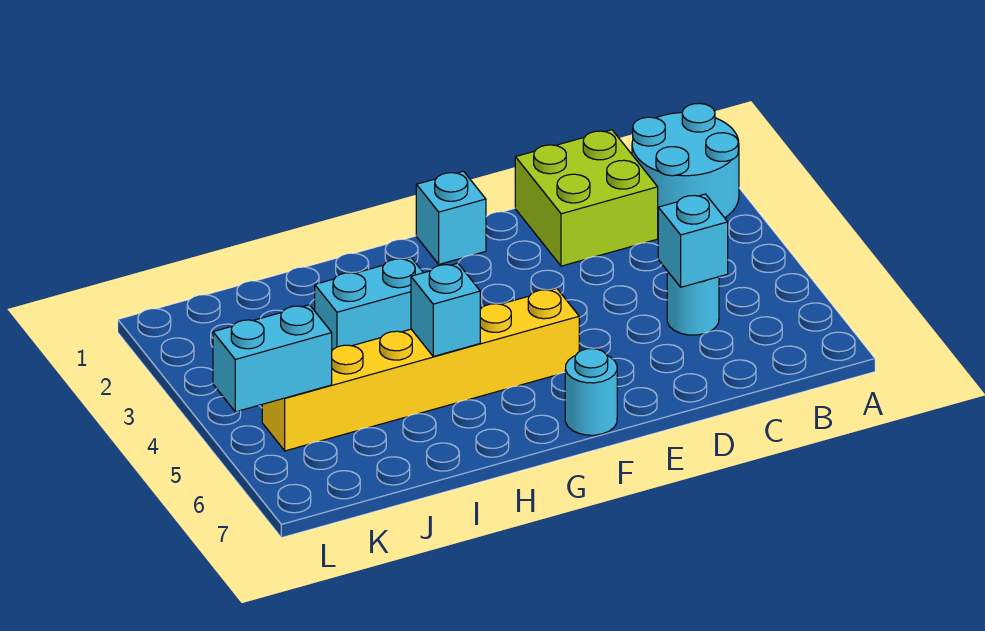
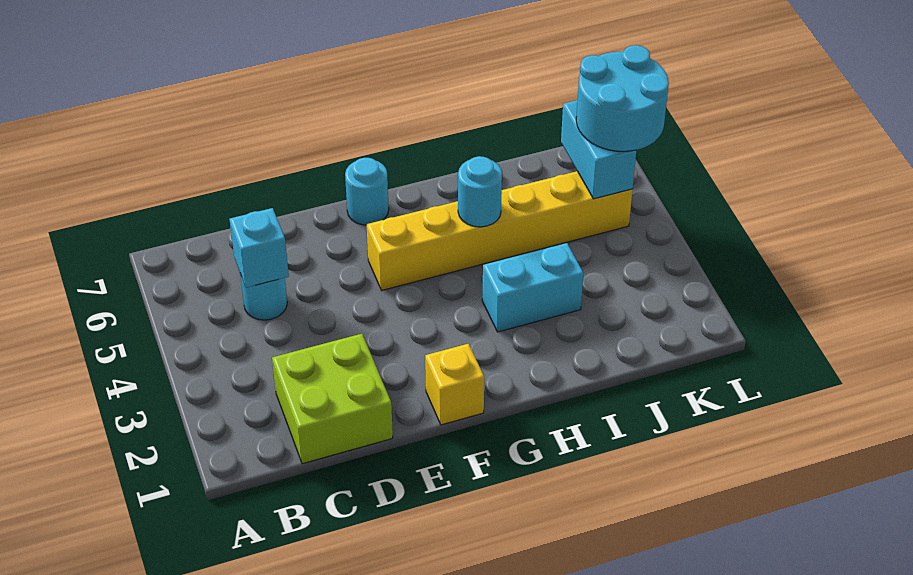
cyan round brick A1:B2 level 1 -> cyan round brick K5:L6 level 3
cyan brick F1 level 1 -> yellow brick F1 level 1
cyan brick H5 level 2 -> cyan round brick H5 level 2
cyan brick K5:L5 level 2 -> cyan brick K5:K6 level 2

